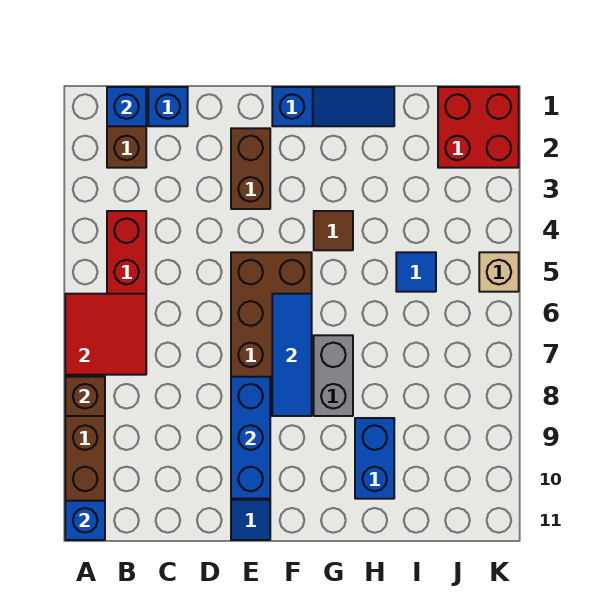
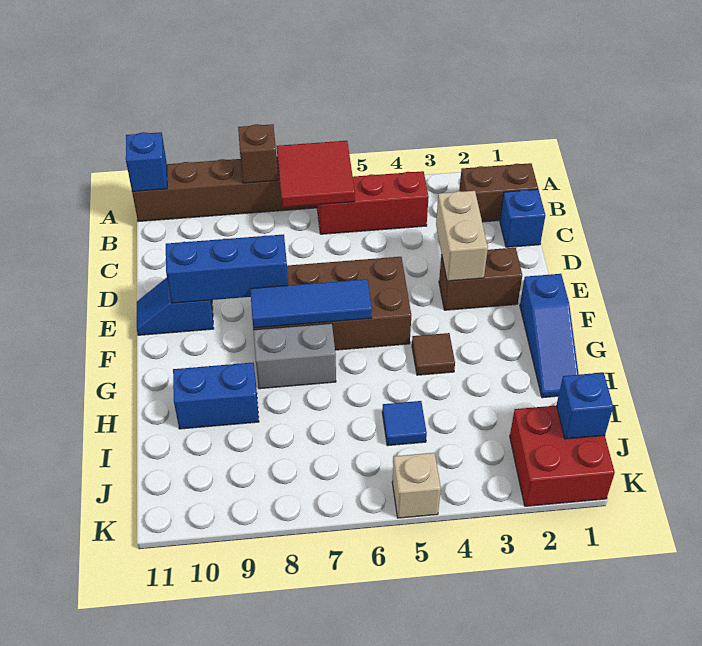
blue brick B1 level 2 -> blue brick J1 level 2
none -> tan brick D3:E3 level 2

